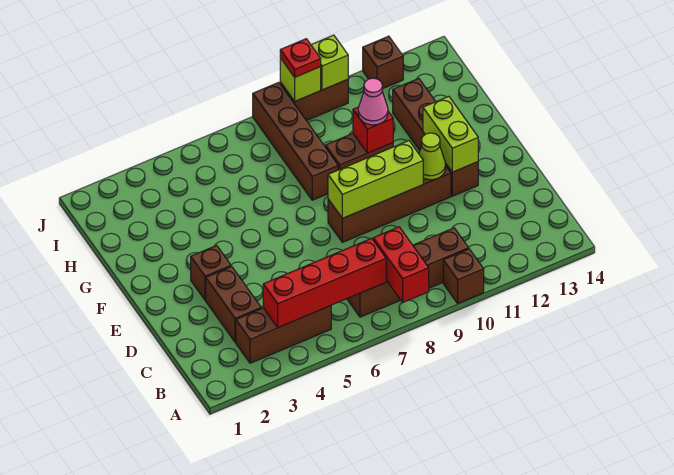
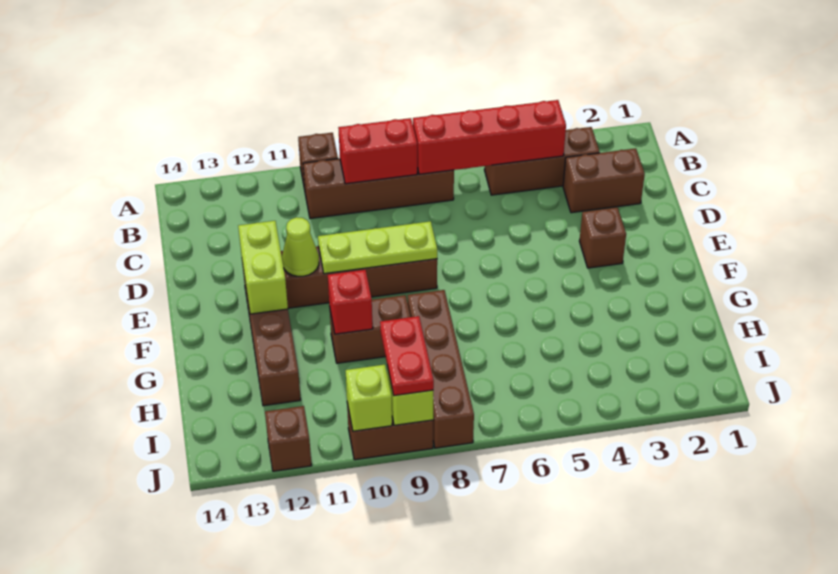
red brick A8:B8 level 2 -> red brick B8:B9 level 2
brown brick C3:D3 level 1 -> brown brick C2:C3 level 1
lime brick E8:E10 level 2 -> lime plate E8:E10 level 2
pink cone G10 level 3 -> none
red plate J9 level 3 -> red plate I9:J9 level 3

